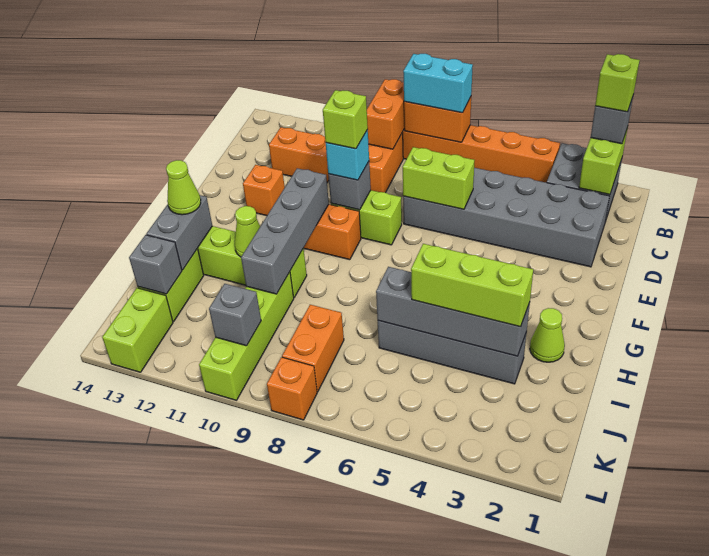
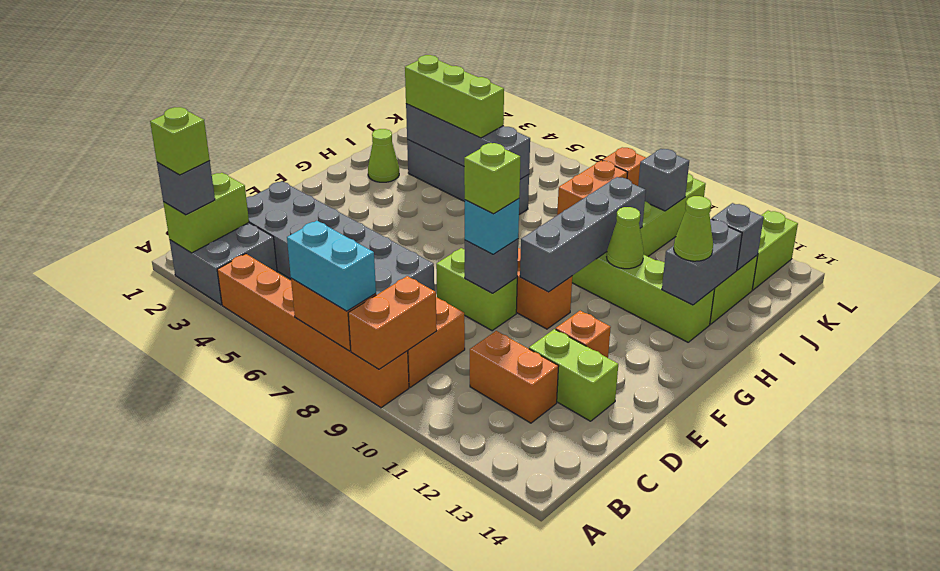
lime brick D6:D7 level 2 -> lime brick D12:D13 level 1

